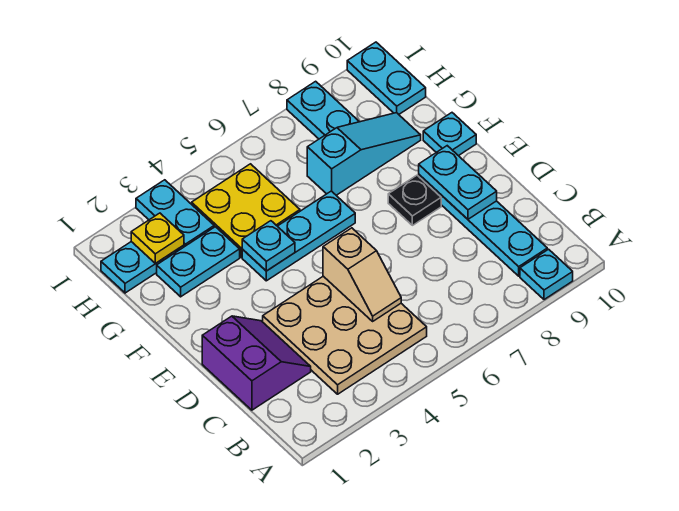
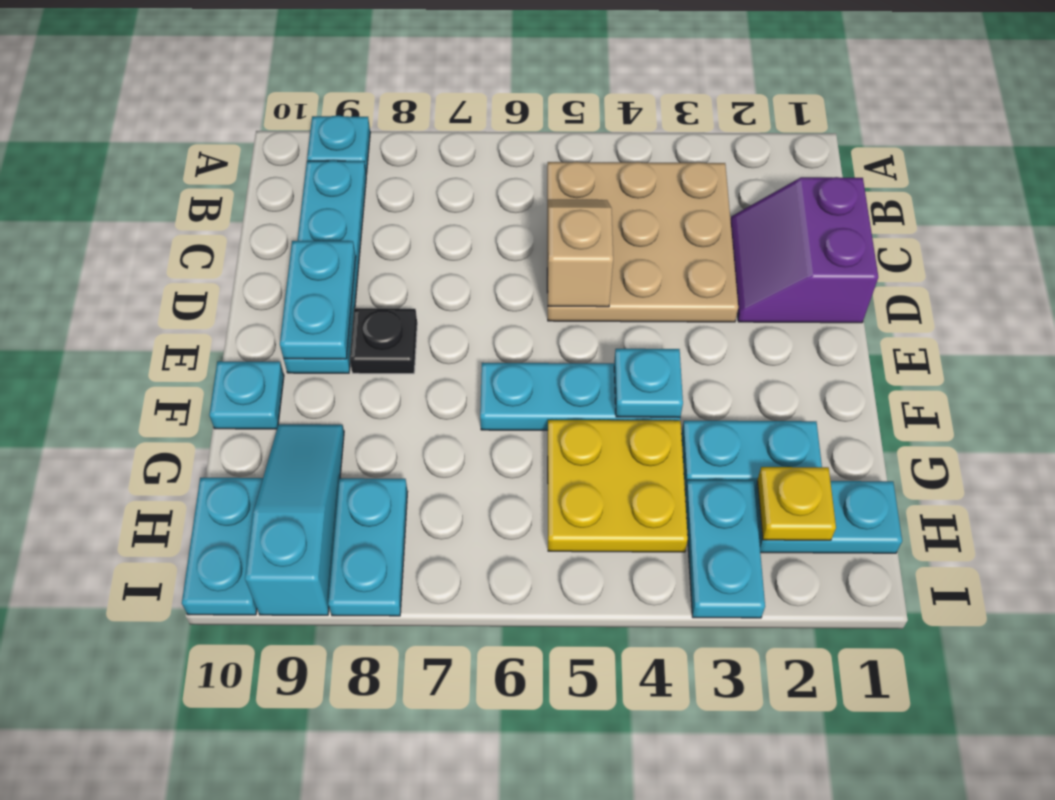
cyan slope G7:G9 level 1 top 7 -> cyan slope G9:I9 level 1 top I

